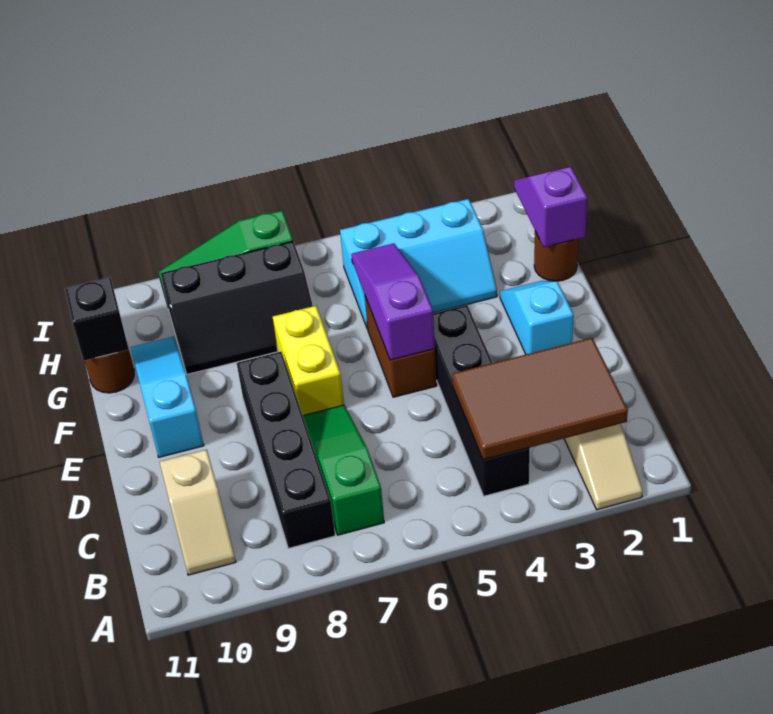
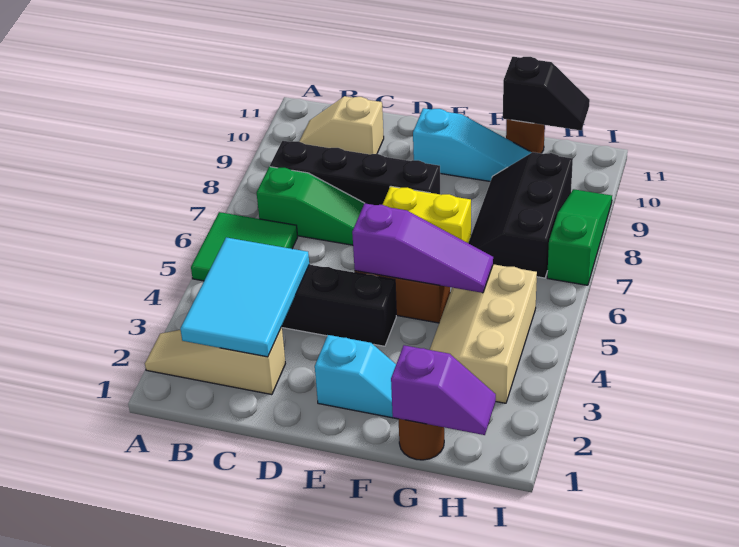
none -> green tile A5:B6 level 1
brown tile B2:C4 level 2 -> cyan tile B2:C4 level 2
cyan slope G3:H5 level 1 top H -> tan slope G3:H5 level 1 top H

